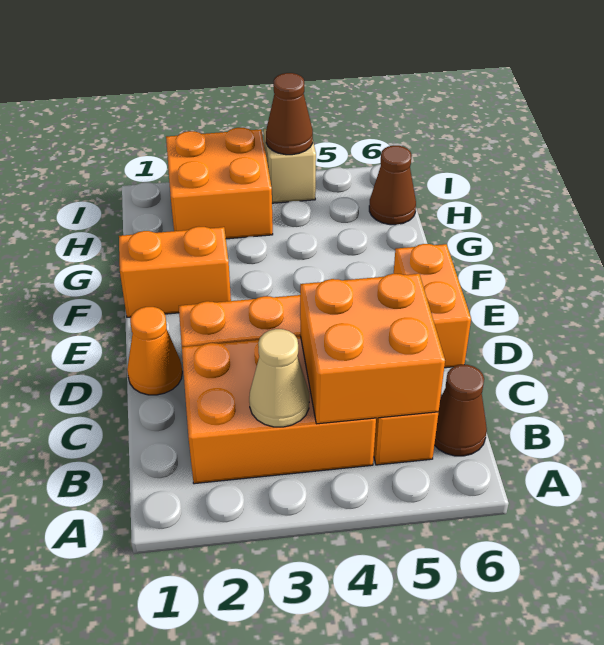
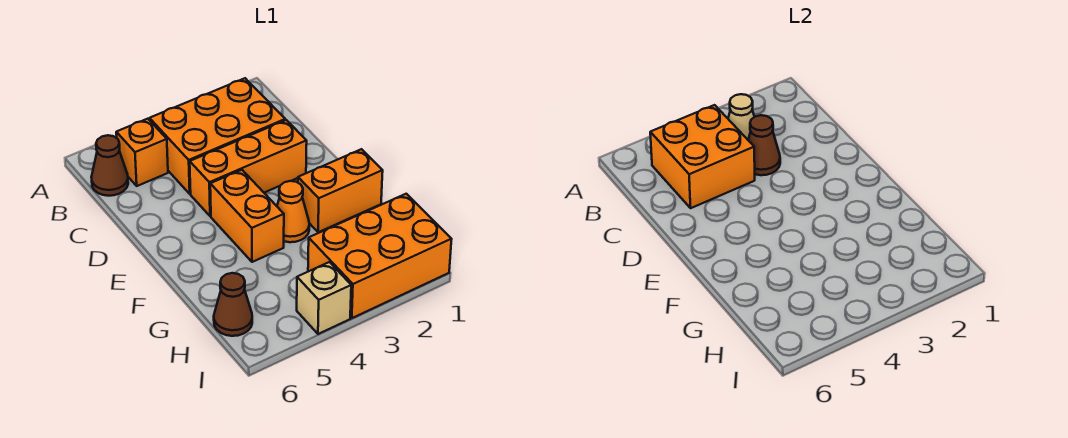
orange cone D1 level 1 -> orange cone F3 level 1
orange brick D6:E6 level 1 -> orange brick E4:F4 level 1
orange brick H2:I3 level 1 -> orange brick H1:I3 level 1
brown cone I4 level 2 -> brown cone C3 level 2

